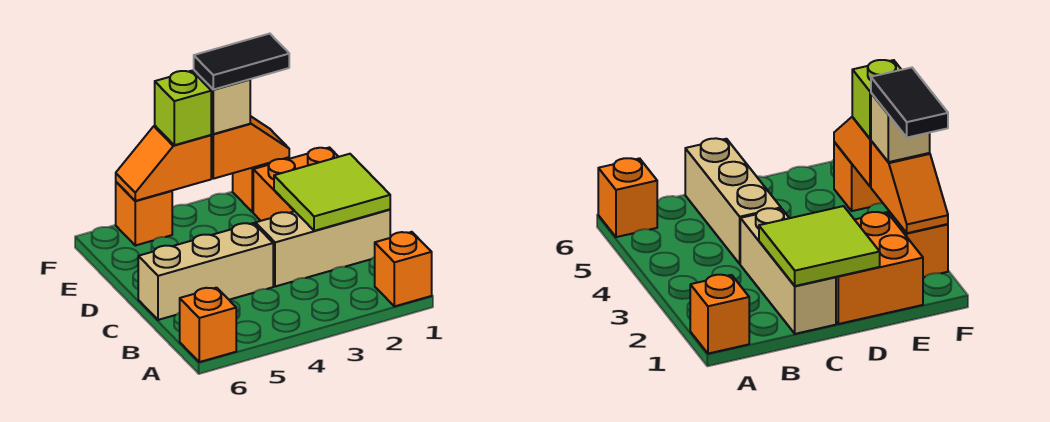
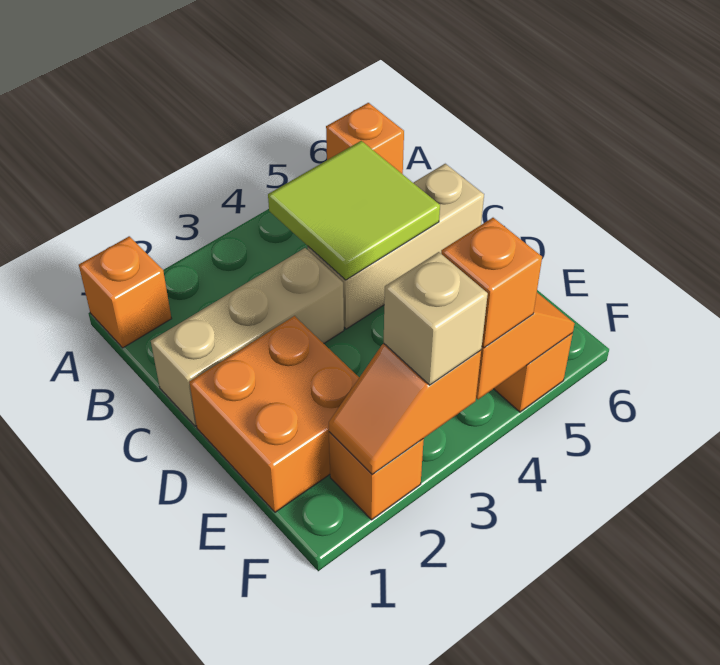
lime tile C1:D2 level 2 -> lime tile B4:C5 level 2
black tile F2:F3 level 4 -> none
lime brick F4 level 3 -> orange brick F4 level 3

